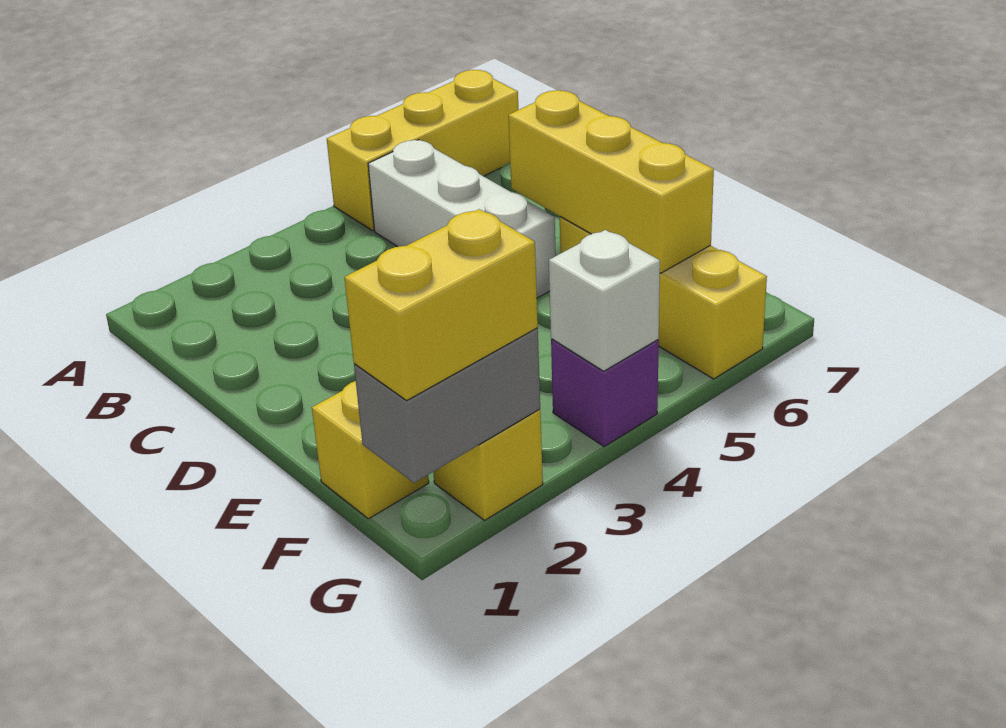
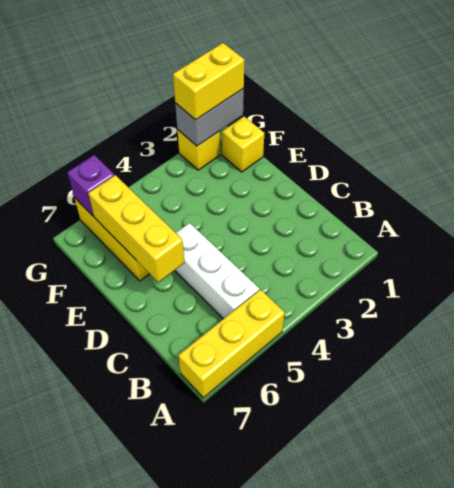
purple brick G4 level 1 -> purple brick G6 level 2
white brick G4 level 2 -> none

